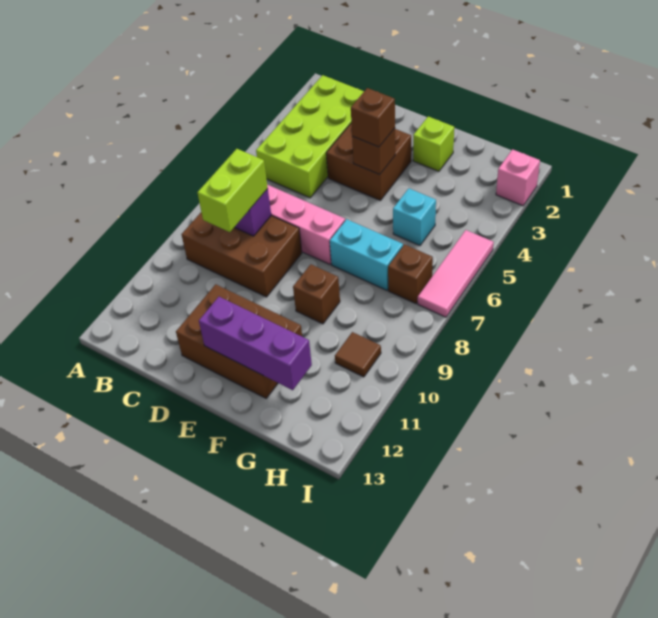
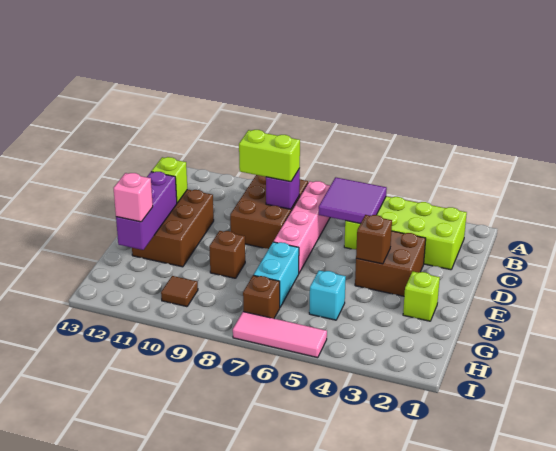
none -> purple tile B5:C6 level 2
none -> lime brick D12 level 2
brown brick E4 level 3 -> none
pink brick I2 level 1 -> pink brick G12 level 3

